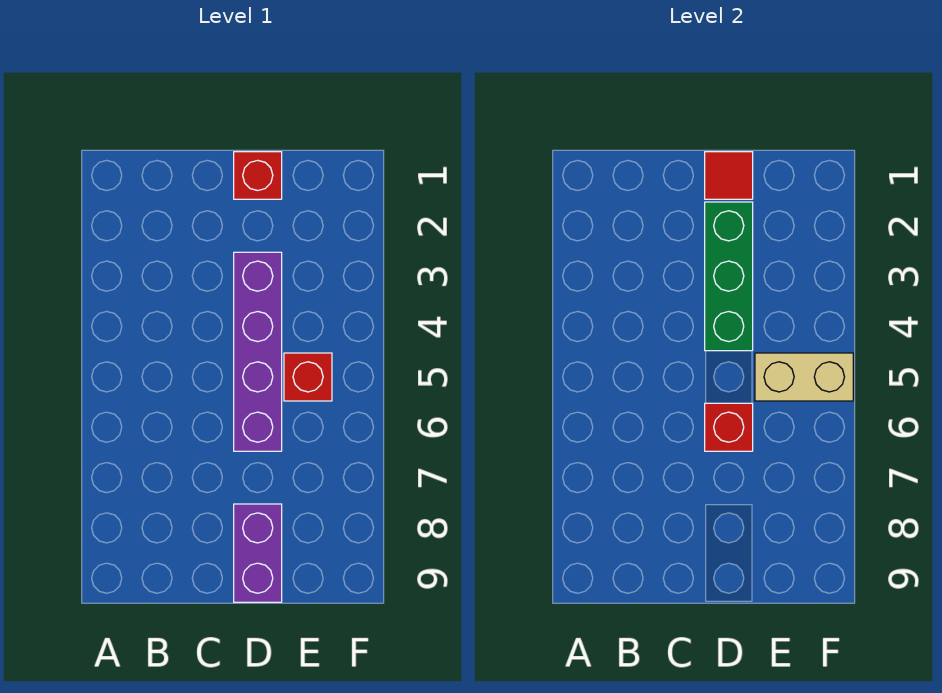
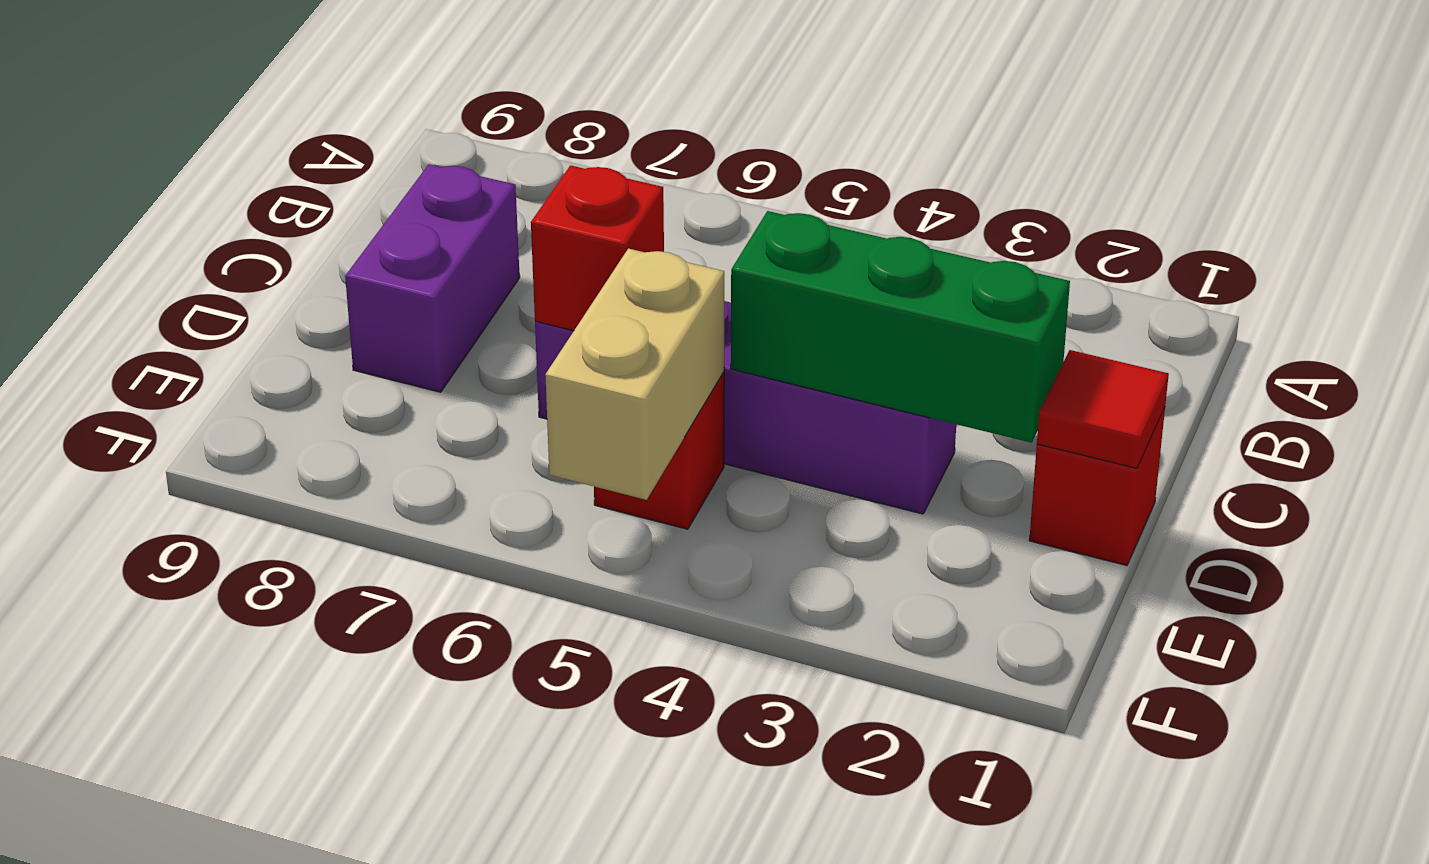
purple brick D8:D9 level 1 -> purple brick C8:D8 level 1

